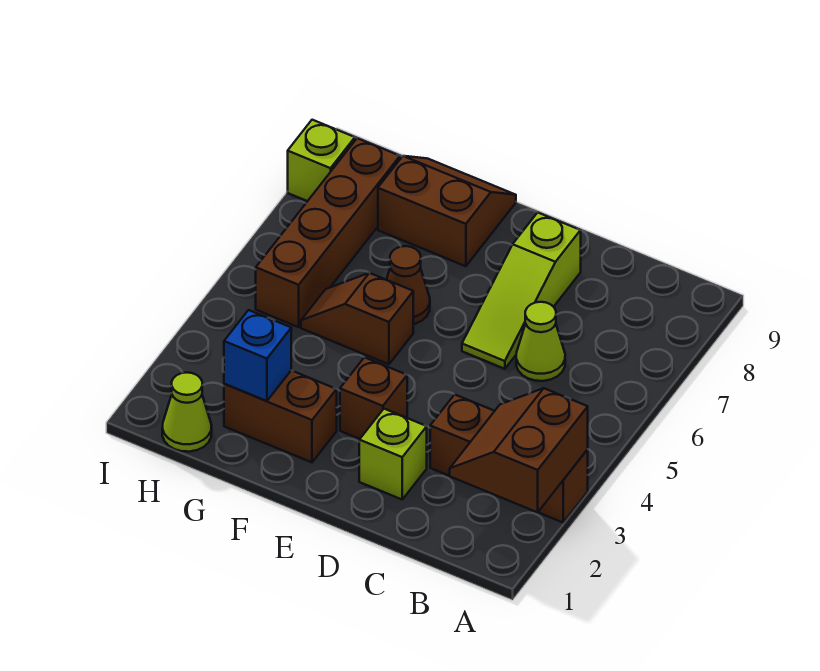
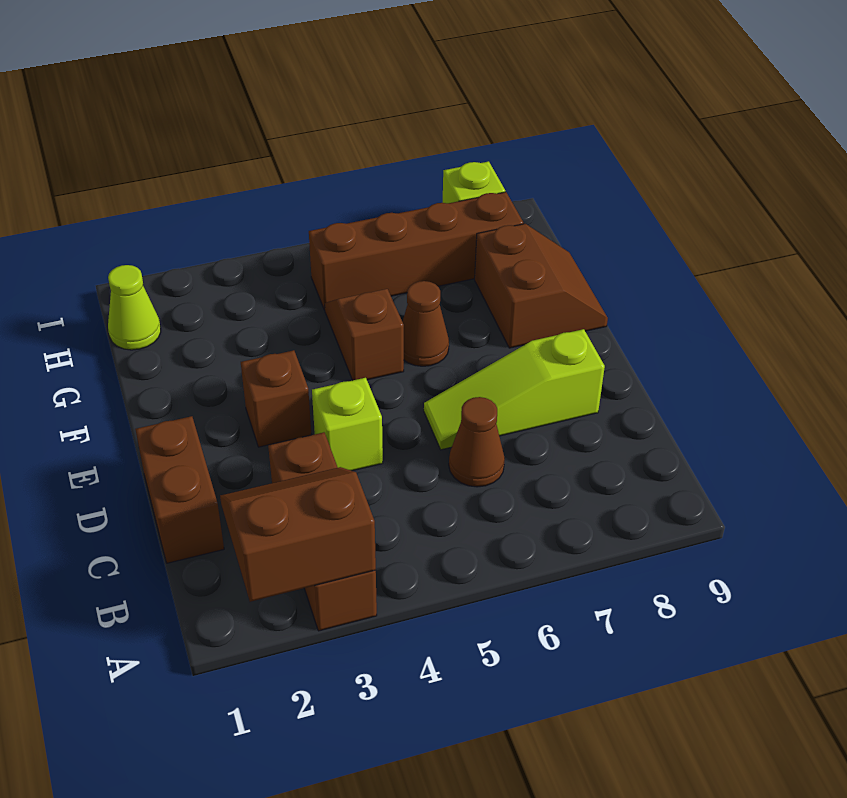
lime cone C6 level 1 -> brown cone C6 level 1
lime brick D2 level 1 -> lime brick D4 level 1
brown brick F2:G2 level 1 -> brown brick C1:D1 level 1
blue brick G2 level 2 -> none

